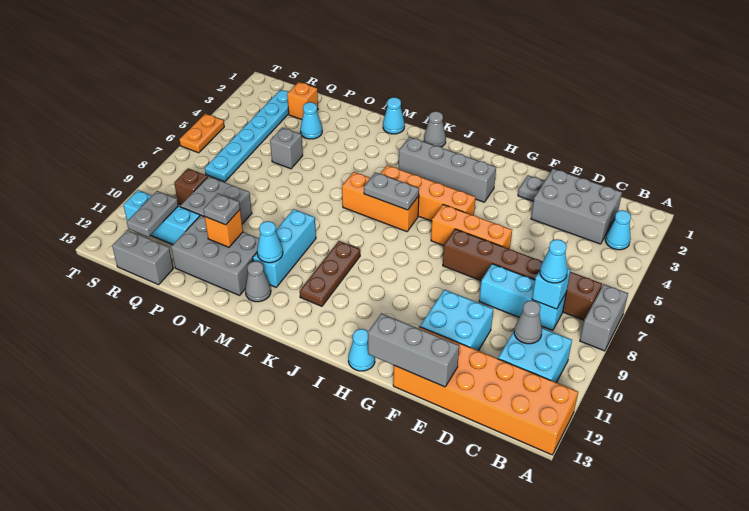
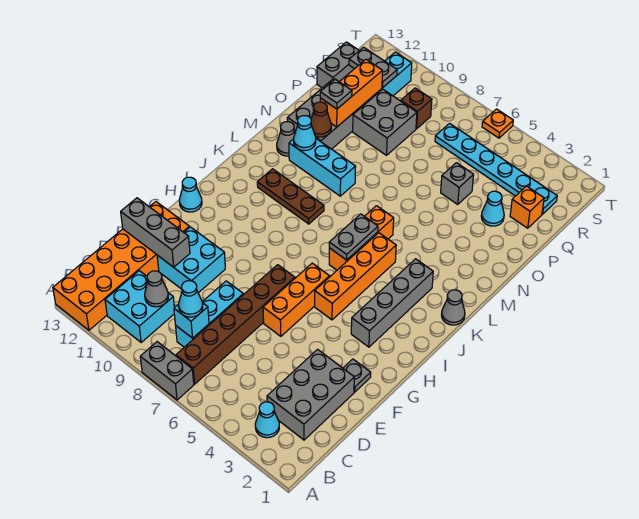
grey brick E13:G13 level 2 -> grey brick E11:E13 level 2
cyan cone M1 level 1 -> none
none -> brown cone N11 level 2
orange brick O11 level 2 -> orange brick O11:Q11 level 2
orange plate T5:T6 level 1 -> orange plate T6 level 1

